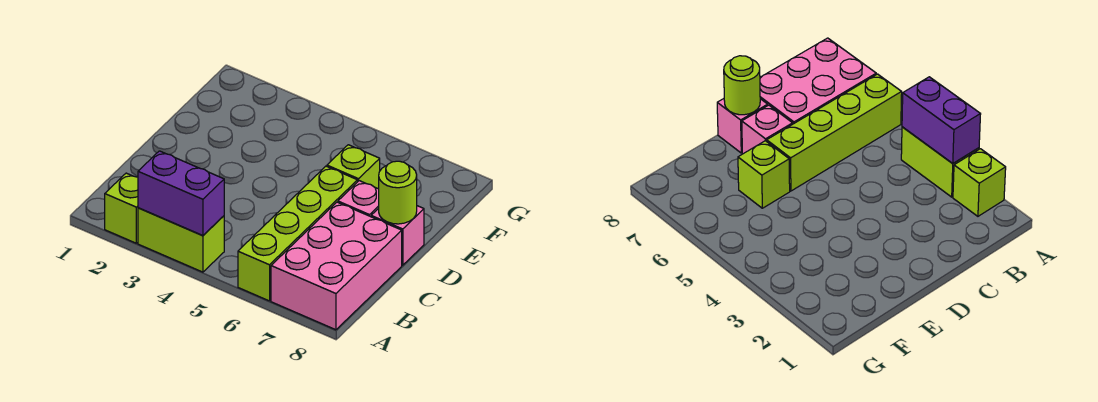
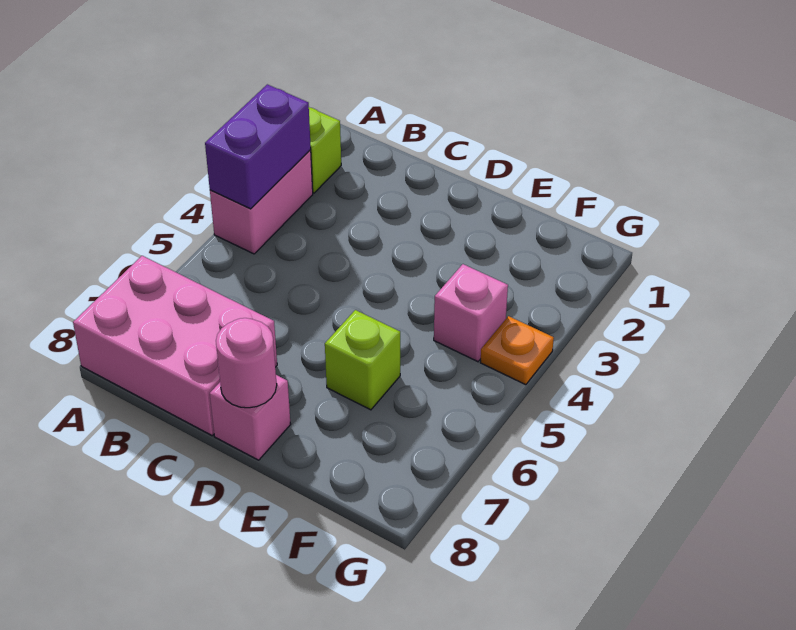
lime brick A3:A4 level 1 -> pink brick A3:A4 level 1
lime brick A6:D6 level 1 -> none
pink brick D7 level 1 -> pink brick F4 level 1
lime round brick D8 level 2 -> pink round brick D8 level 2
none -> orange plate G4 level 1

